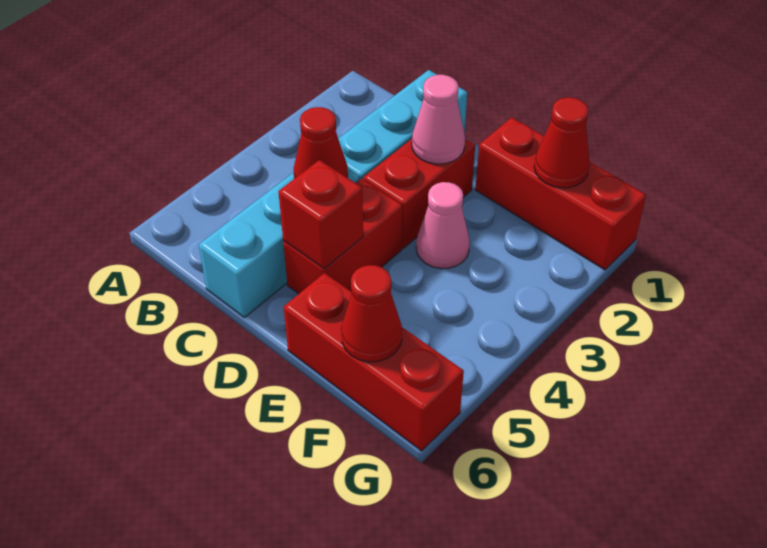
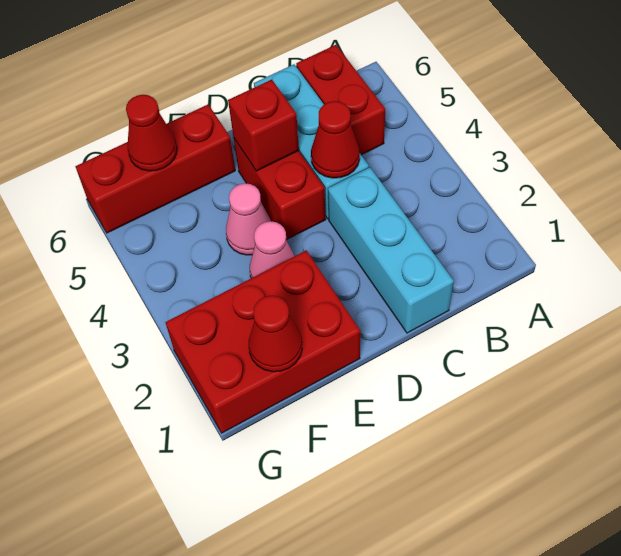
red brick D2:D3 level 1 -> red brick B5:B6 level 1
pink cone D2 level 2 -> pink cone E4 level 1
red brick E1:G1 level 1 -> red brick E1:G2 level 1

